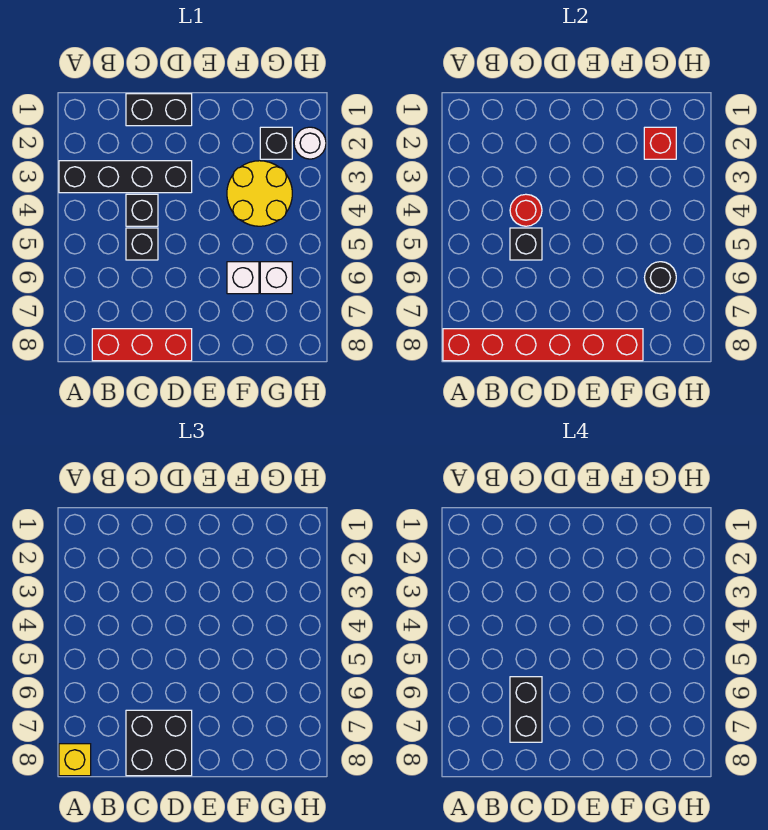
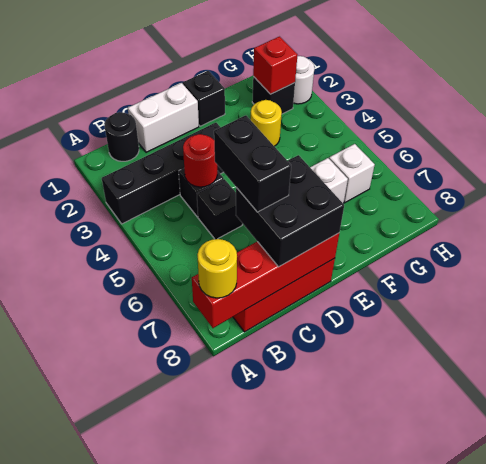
red brick A8:F8 level 2 -> red brick A8:D8 level 2
yellow brick A8 level 3 -> yellow round brick A8 level 3
black brick C1:D1 level 1 -> white brick C1:D1 level 1
black brick C5 level 2 -> black brick E1 level 1
yellow round brick F3:G4 level 1 -> yellow round brick F3 level 1
black round brick G6 level 2 -> black round brick B1 level 1

